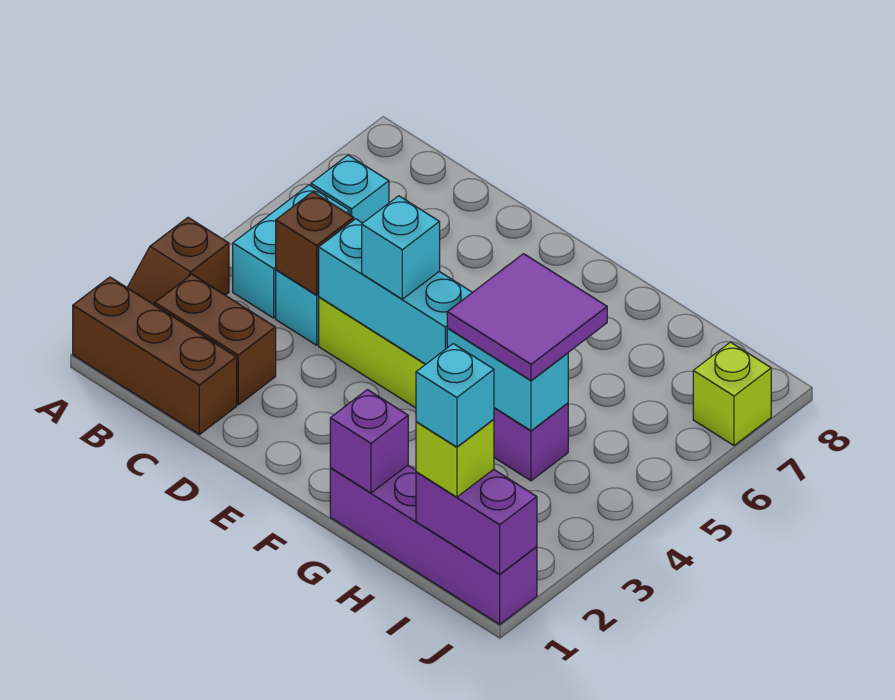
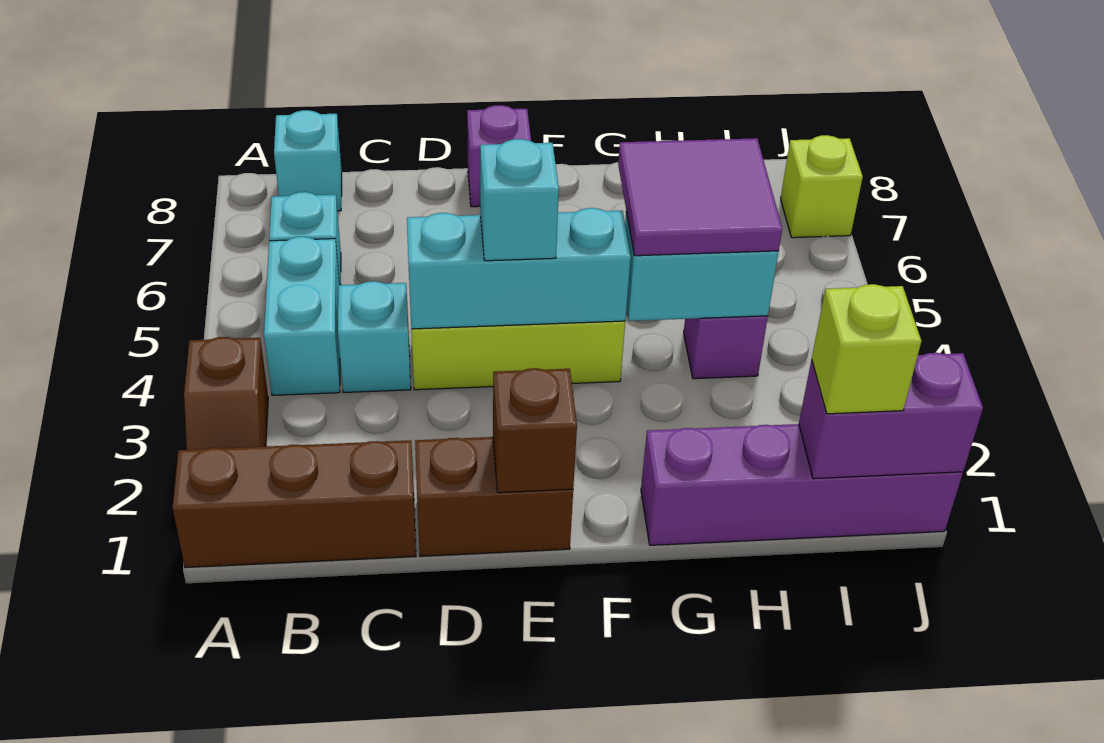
brown brick B2:C2 level 1 -> brown brick D1:E1 level 1
brown brick C4 level 2 -> brown brick E1 level 2
purple brick G1 level 2 -> purple brick E8 level 1
cyan brick I1 level 4 -> cyan brick B8 level 1

